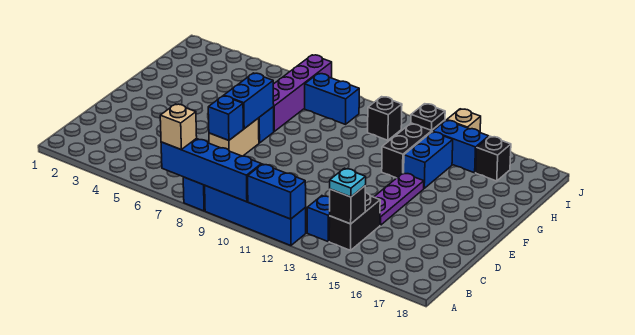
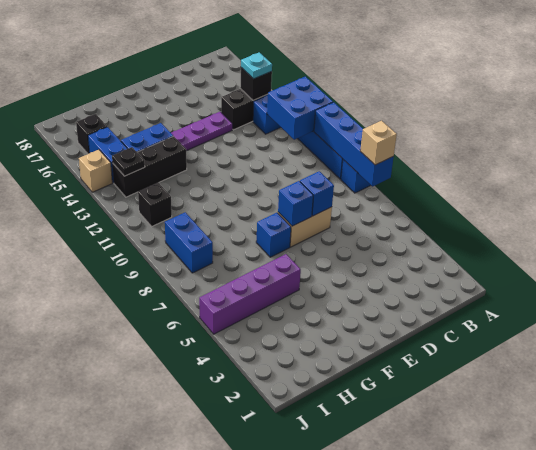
blue brick A11:A12 level 2 -> blue brick A11:B12 level 2
blue brick E7:F7 level 2 -> blue brick E7 level 2
purple brick G7:J7 level 1 -> purple brick G5:J5 level 1

